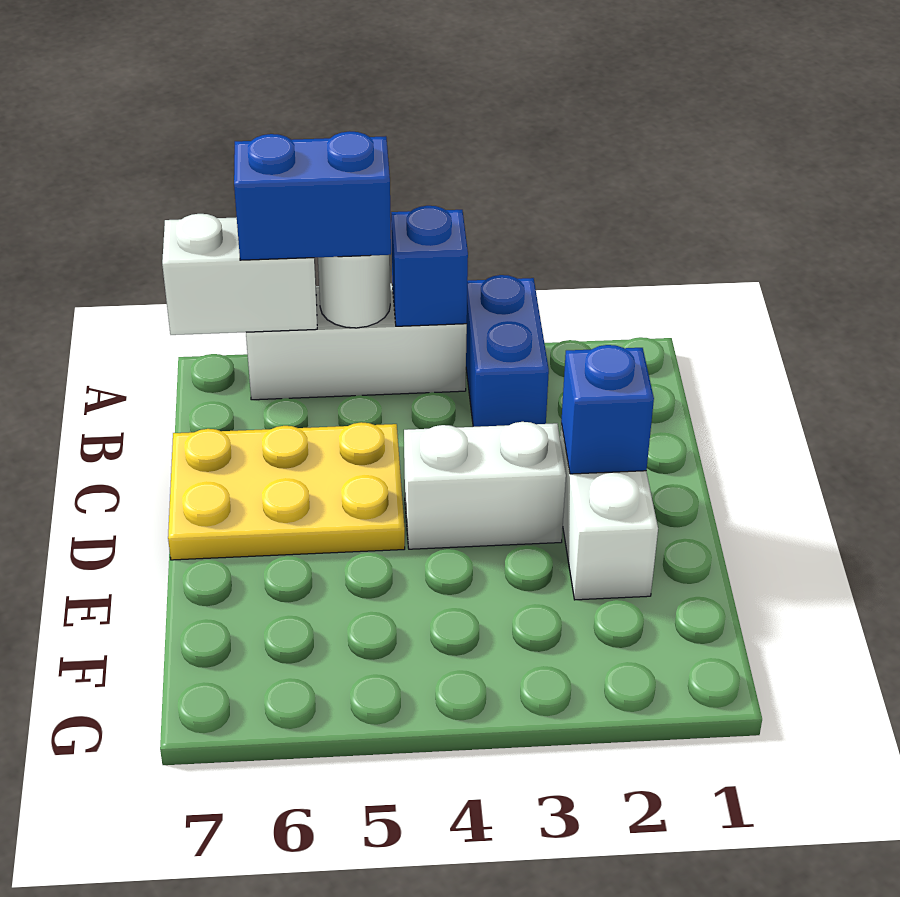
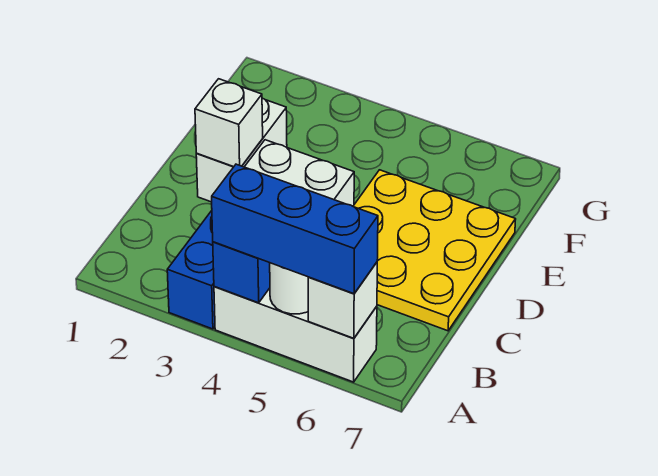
blue brick A5:A6 level 3 -> blue brick A4:A6 level 3
white brick A6:A7 level 2 -> white brick A6 level 2
yellow plate C5:D7 level 1 -> yellow plate C5:E7 level 1
blue brick D2 level 2 -> white brick D2 level 2

